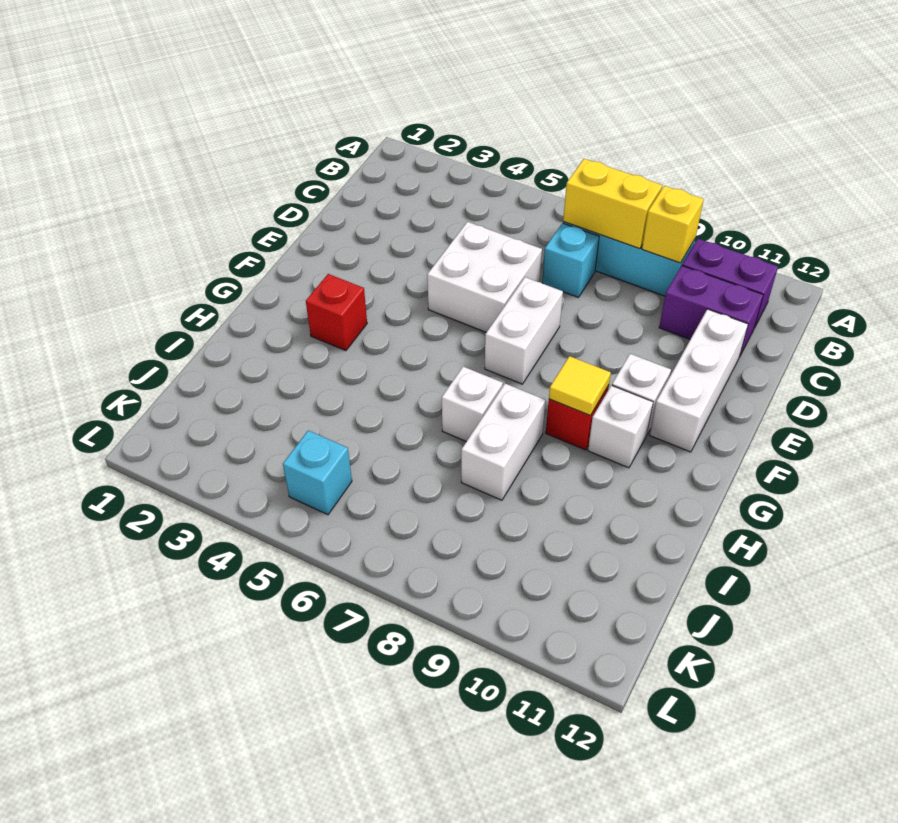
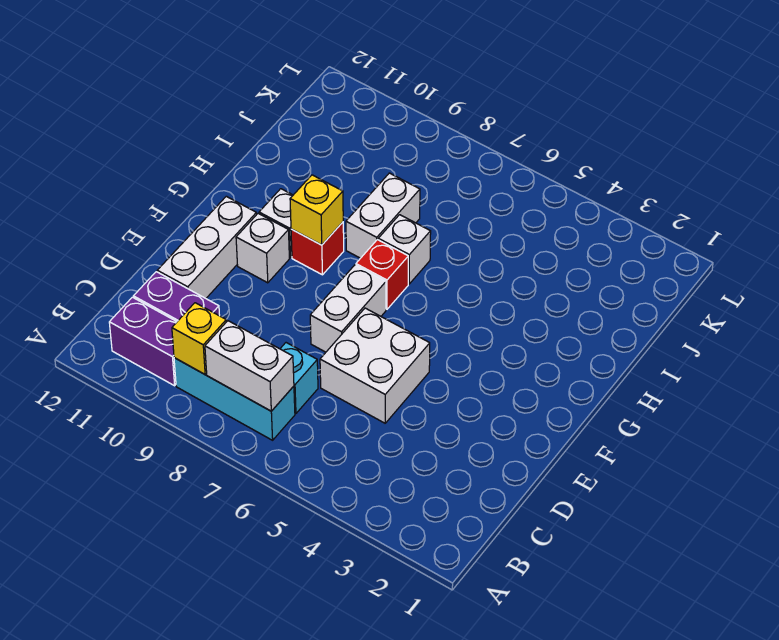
yellow brick B7:B8 level 2 -> white brick B7:B8 level 2
red brick G3 level 1 -> red brick G7 level 1
yellow tile G9 level 2 -> yellow brick G9 level 2
cyan brick K5 level 1 -> none

